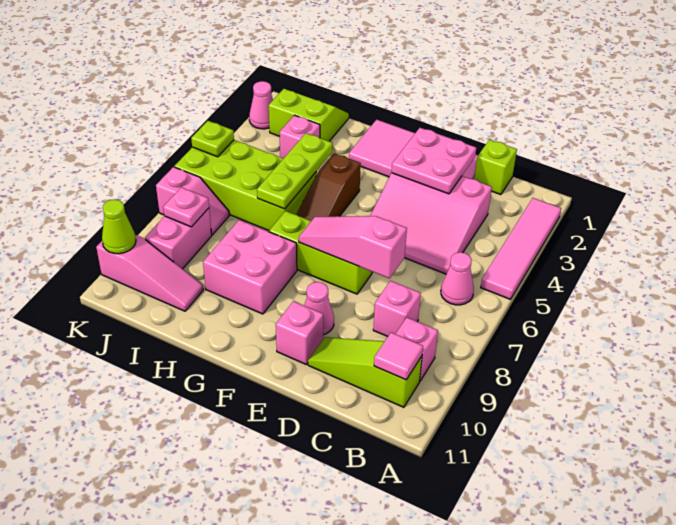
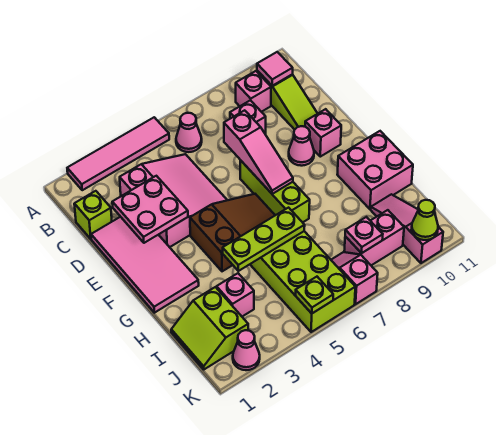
brown slope G4:G6 level 1 top 4 -> brown slope F4:G6 level 1 top 4
pink brick G8:H9 level 1 -> pink brick G10:H11 level 1

